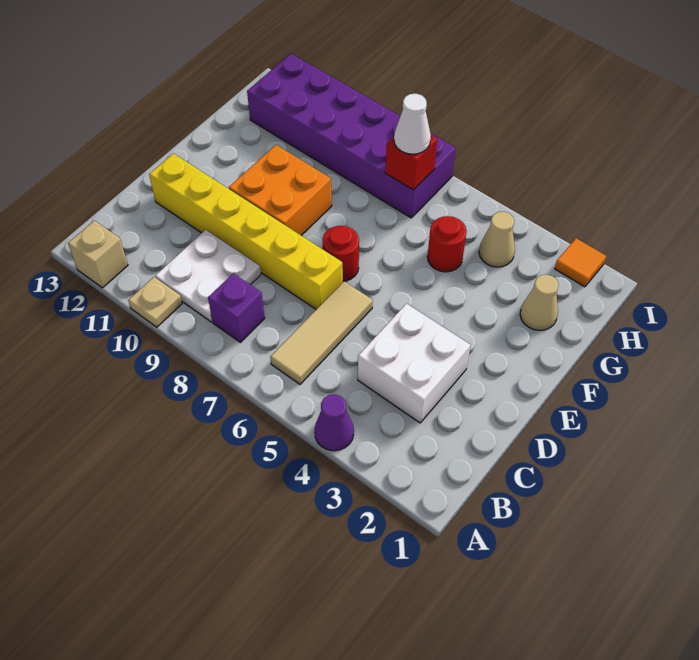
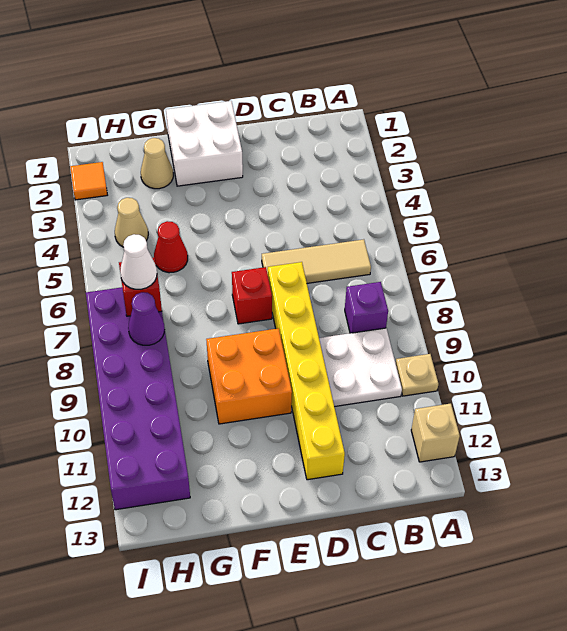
purple cone A4 level 1 -> purple cone H8 level 2
white brick C3:D4 level 1 -> white brick E1:F2 level 1
red round brick E7 level 1 -> red brick E7 level 1
red round brick G5 level 1 -> red cone G5 level 1

